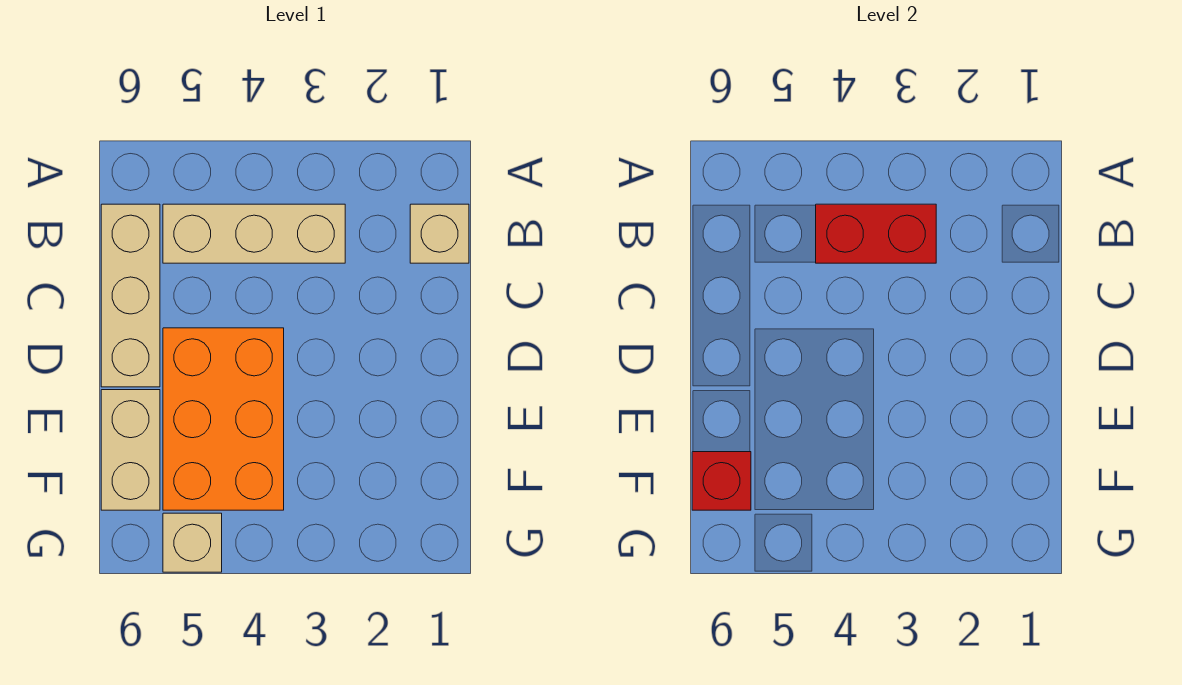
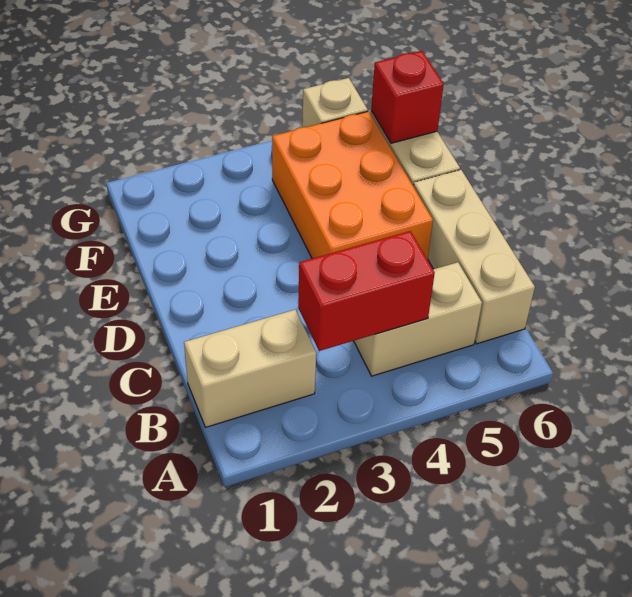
tan brick B1 level 1 -> tan brick B1:B2 level 1
tan brick B3:B5 level 1 -> tan brick B4:B5 level 1

